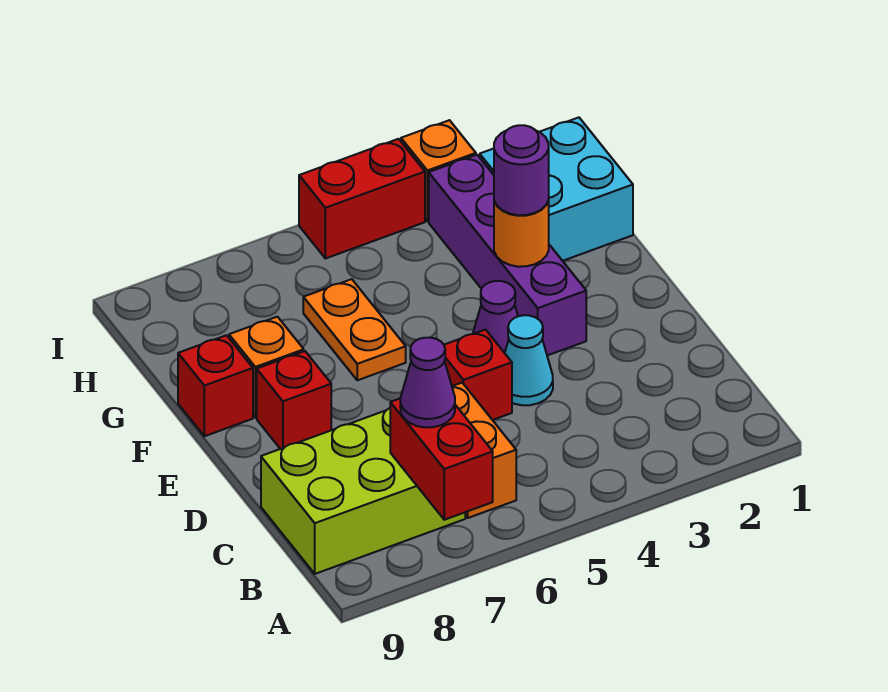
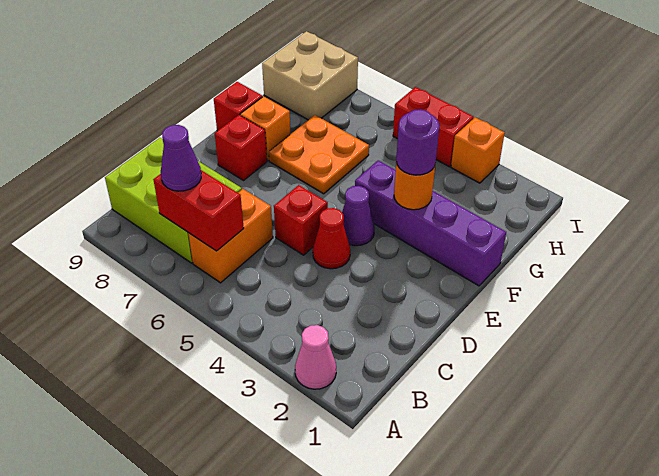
none -> pink cone A2 level 1
red brick A7:B7 level 2 -> red brick B6:B7 level 2
cyan cone D4 level 1 -> red cone D4 level 1
purple brick E3:H3 level 1 -> purple brick F1:F4 level 1
orange plate F6:G6 level 1 -> orange plate F6:G7 level 1
cyan brick G1:H2 level 1 -> none
none -> tan brick H8:I9 level 1

